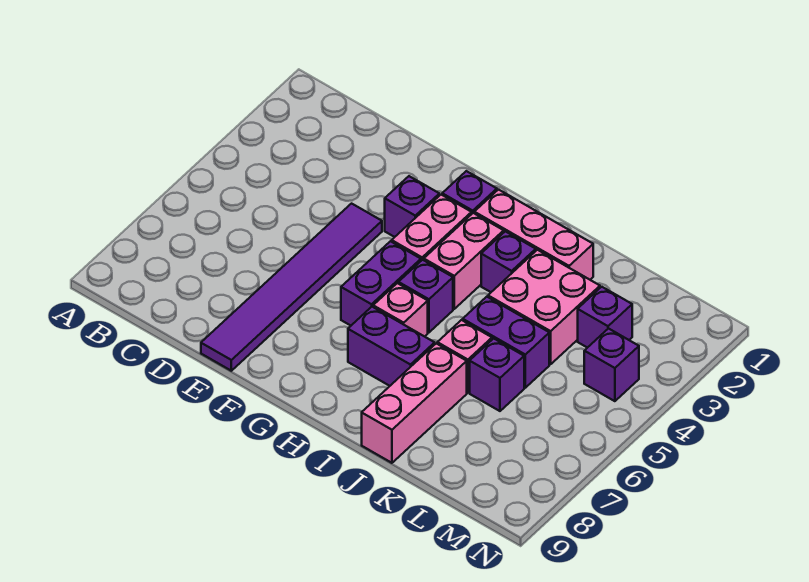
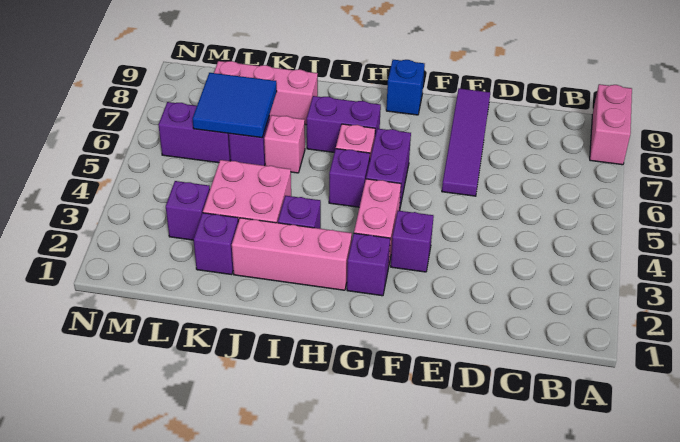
purple tile E4:E9 level 1 -> purple tile E6:E9 level 1
none -> blue brick G9 level 1
pink brick H3:H4 level 1 -> pink brick A8:A9 level 1
purple brick J5:K5 level 1 -> purple brick L6:M6 level 1
pink brick J7:J9 level 1 -> pink brick J8:L8 level 1
none -> blue tile K6:L7 level 2
purple brick M4 level 1 -> purple brick K2 level 1

